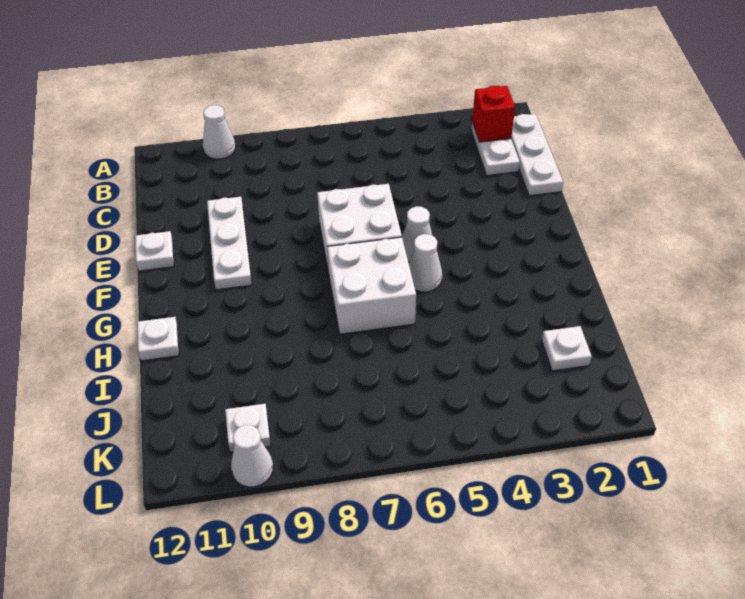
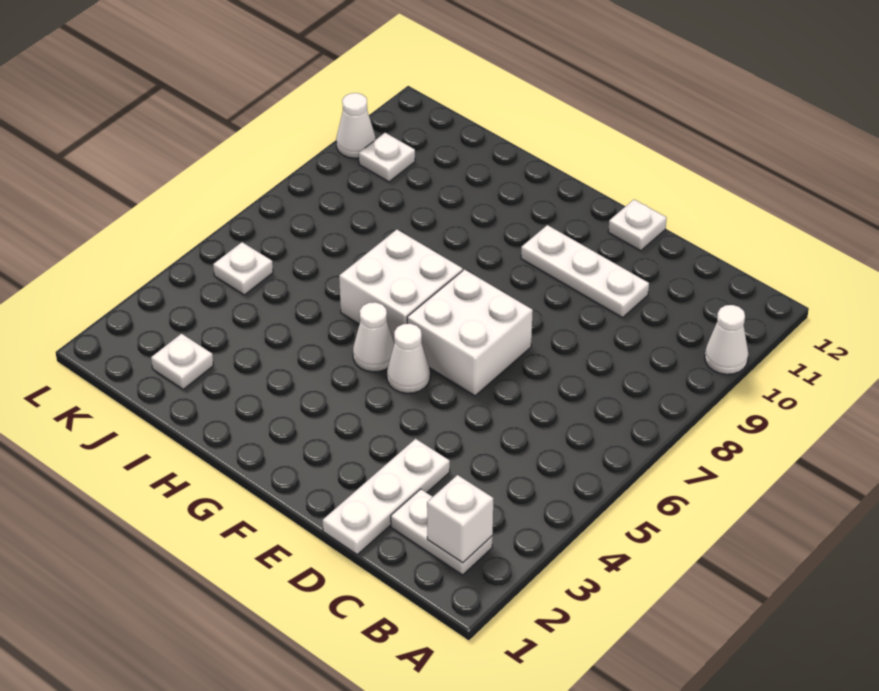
white plate B1:D1 level 1 -> white plate D1:D3 level 1
red brick B2 level 2 -> white brick B2 level 2
white plate H12 level 1 -> white plate K5 level 1

